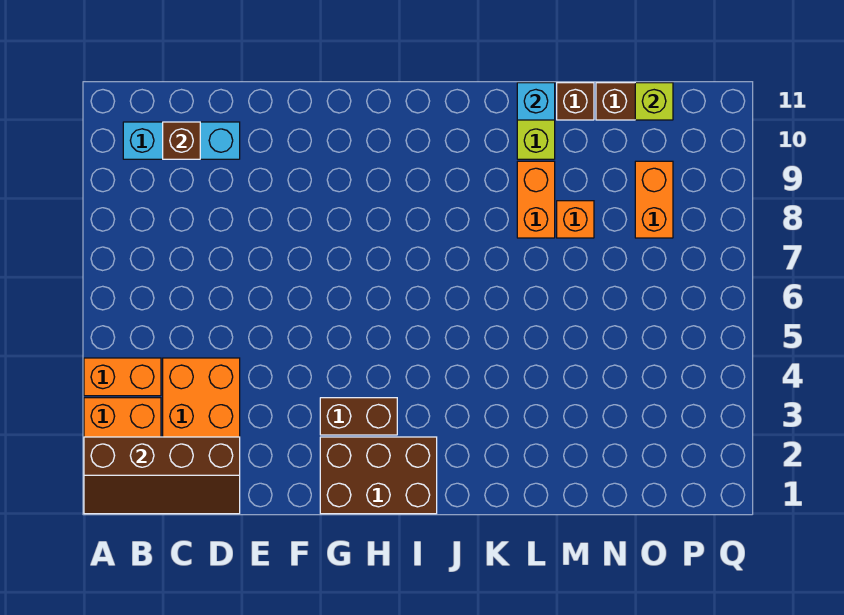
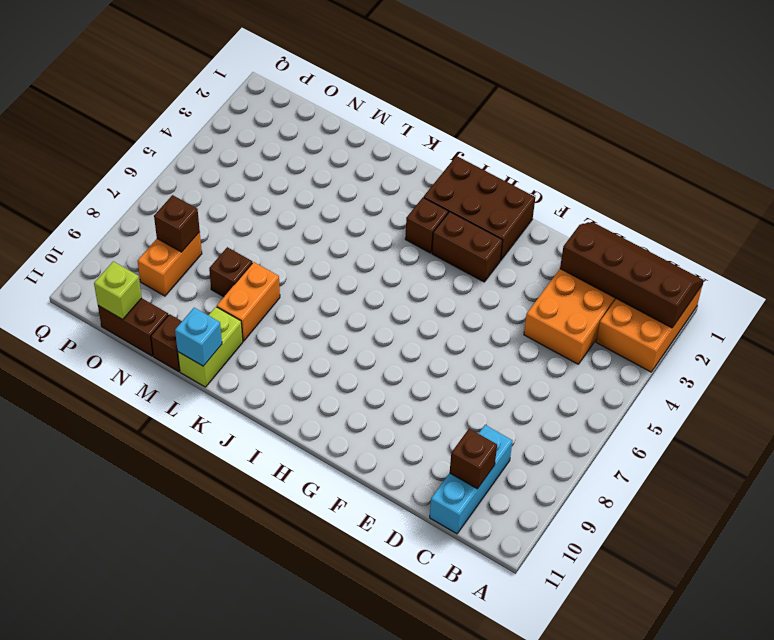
orange brick A4:B4 level 1 -> none
cyan brick B10:D10 level 1 -> cyan brick C9:C11 level 1
none -> brown brick I3 level 1
orange brick M8 level 1 -> brown brick M8 level 1
none -> brown brick O8 level 2

